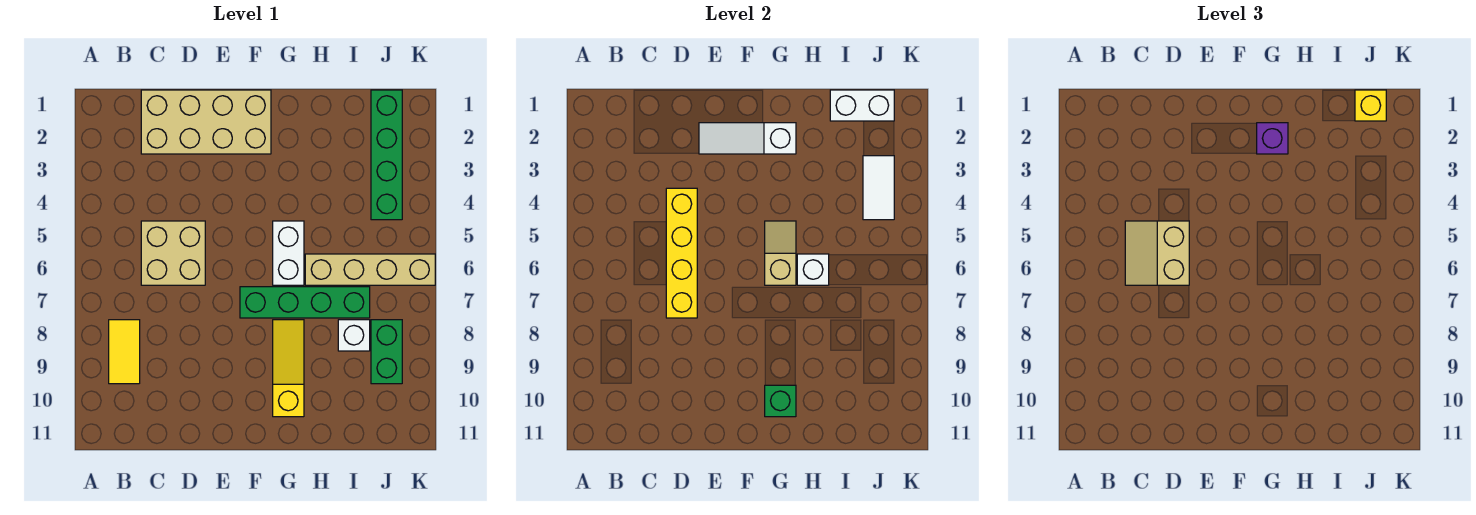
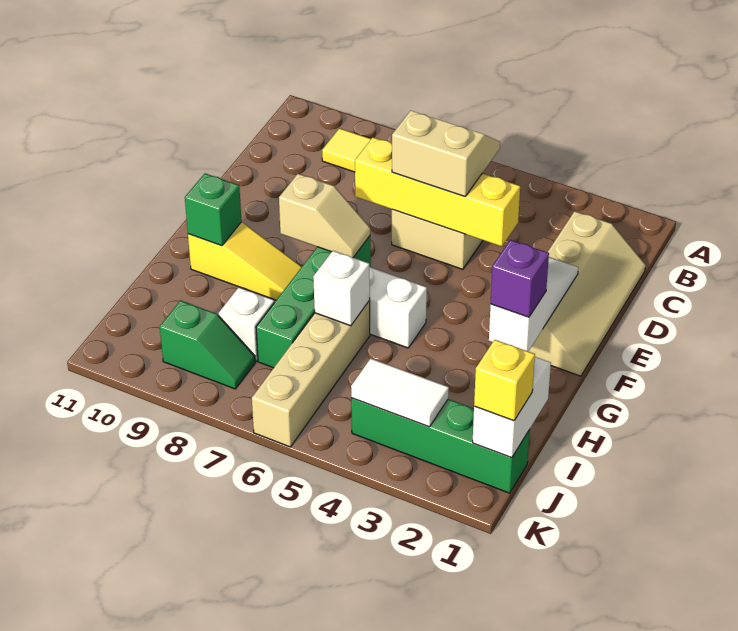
tan brick C1:F2 level 1 -> tan slope C1:F2 level 1 top 2
tan slope G5:G6 level 2 top 6 -> tan slope F7:F8 level 2 top 8
green brick J8:J9 level 1 -> green slope J8:J9 level 1 top 9

